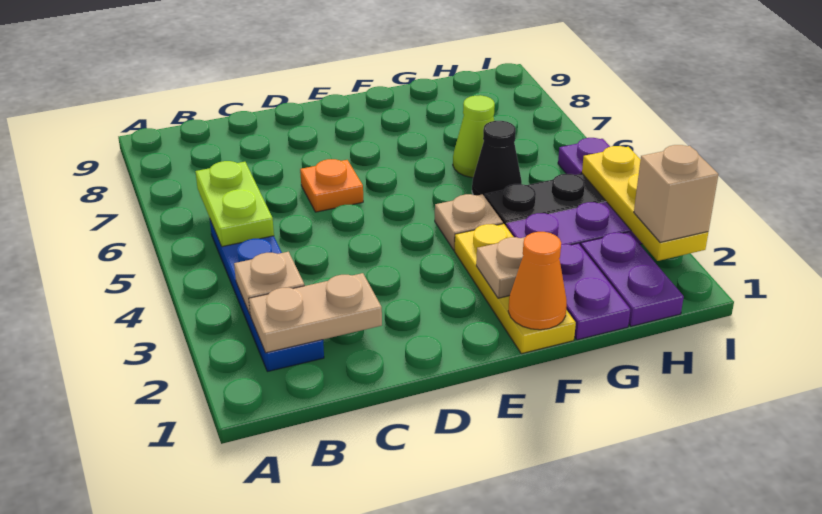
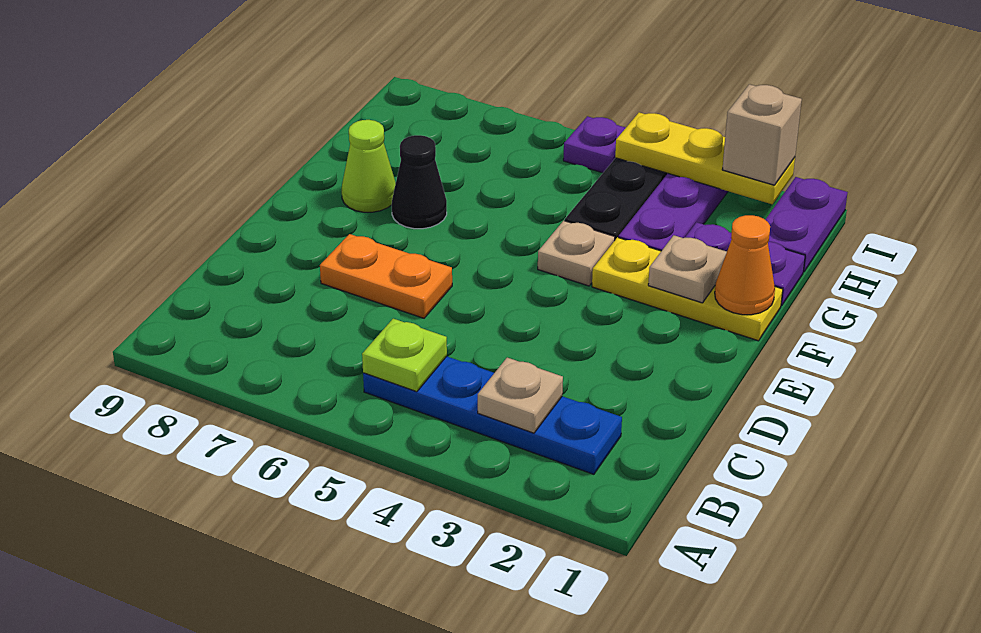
tan plate B2:C2 level 2 -> none
lime plate B5:B6 level 2 -> lime plate B5 level 2
orange plate D6 level 1 -> orange plate D6:D7 level 1
black cone G5 level 1 -> black cone F7 level 1
lime cone G6 level 1 -> lime cone F8 level 1
purple plate H1:H2 level 1 -> purple plate H1:I1 level 1

